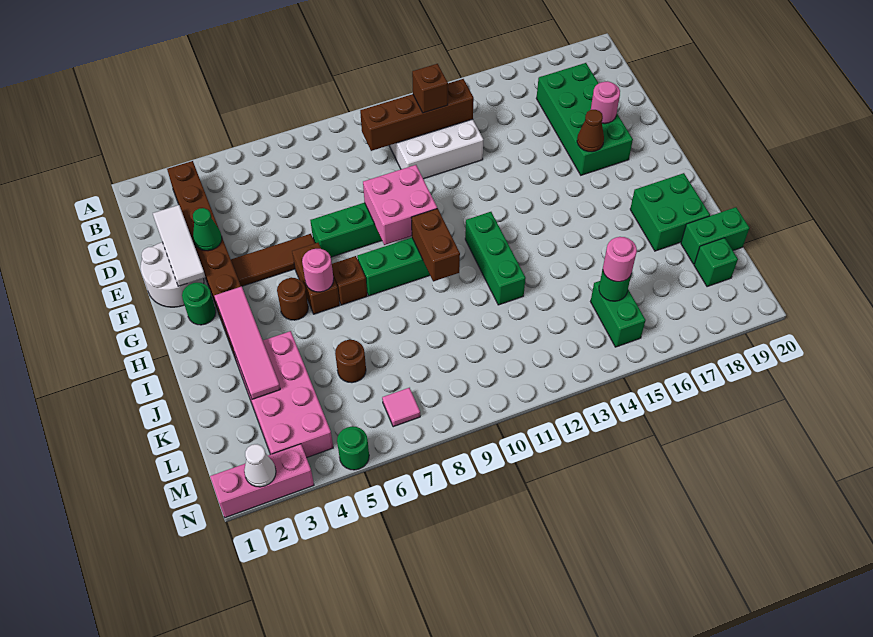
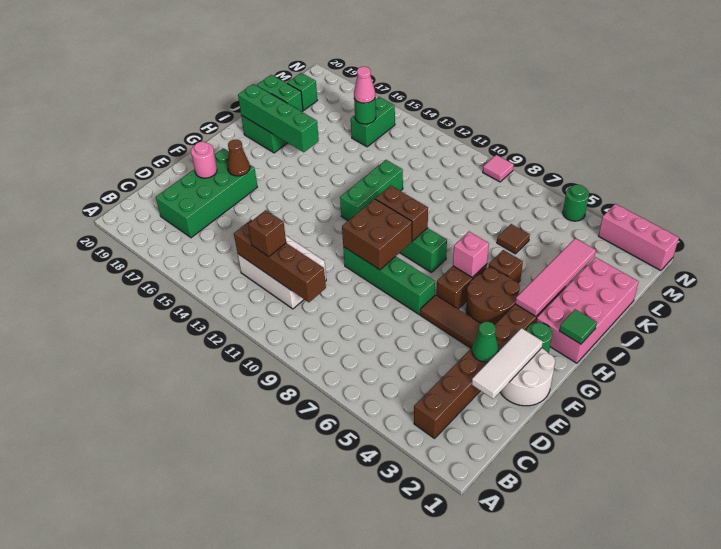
pink brick F9:G10 level 2 -> brown brick F9:G10 level 2
none -> green tile H1 level 2
brown round brick H5 level 1 -> brown round brick G4:H5 level 1
pink round brick H6 level 2 -> pink brick H6 level 2
brown brick H7 level 1 -> brown brick I5 level 1
brown brick H10:I10 level 2 -> brown brick H9:H10 level 2
none -> green brick I16:I19 level 2
pink brick J3:M4 level 1 -> pink brick H1:K2 level 1
brown round brick K6 level 1 -> brown tile K6 level 1
pink round brick L15 level 3 -> pink cone L15 level 3
pink tile M7 level 1 -> pink tile N9 level 1
white cone N2 level 2 -> none

